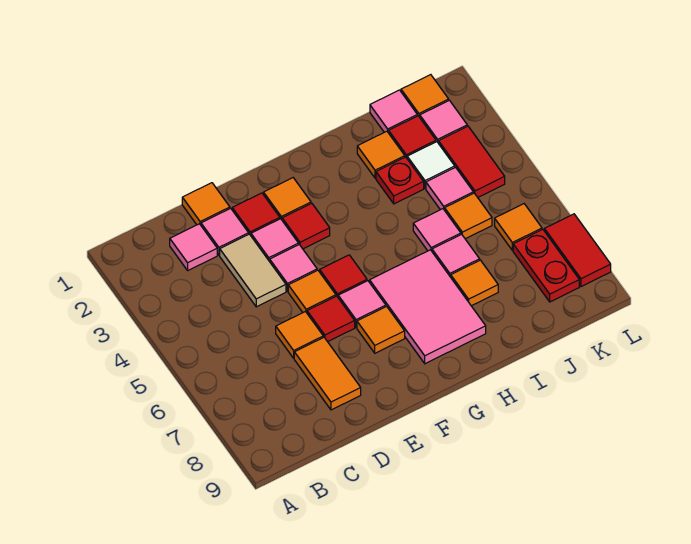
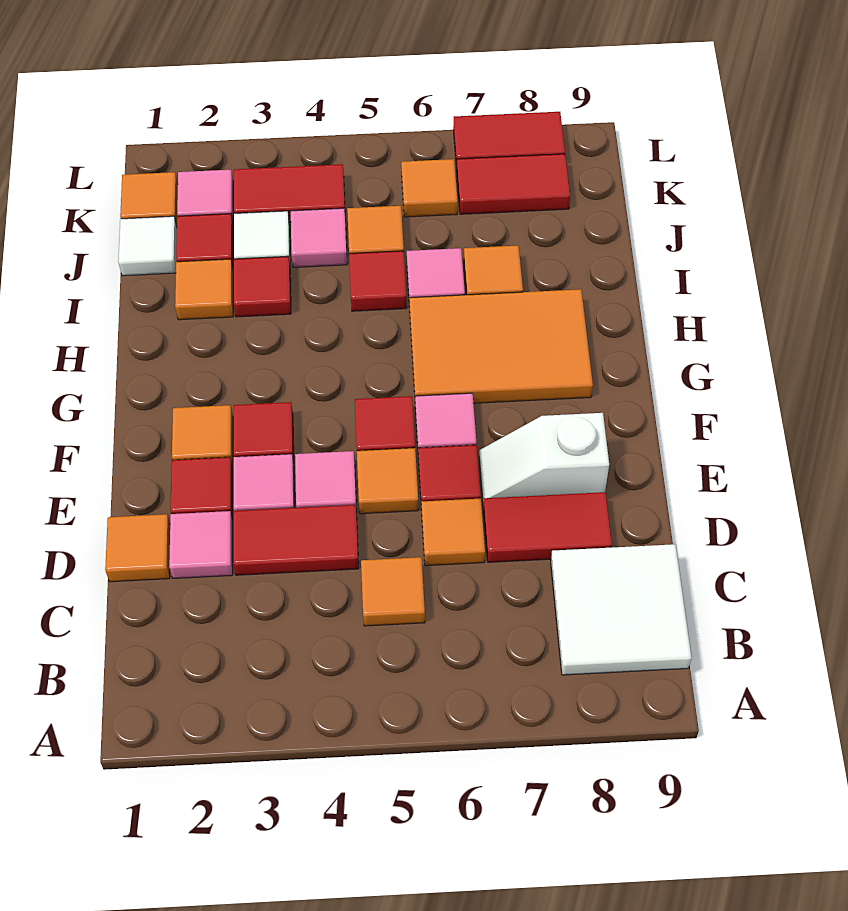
none -> white tile B8:C9 level 1
pink tile C2 level 1 -> none
tan tile D3:D4 level 1 -> red tile D3:D4 level 1
orange tile D7:D8 level 1 -> red tile D7:D8 level 1
none -> white slope E7:E8 level 1 top 8
orange tile F7 level 1 -> orange tile C5 level 1
pink tile G6:H8 level 1 -> orange tile G6:H8 level 1
red plate I3 level 1 -> red tile I3 level 1
pink tile I5 level 1 -> red tile I5 level 1
pink tile J1 level 1 -> white tile J1 level 1
red plate K7:K8 level 1 -> red tile K7:K8 level 1

